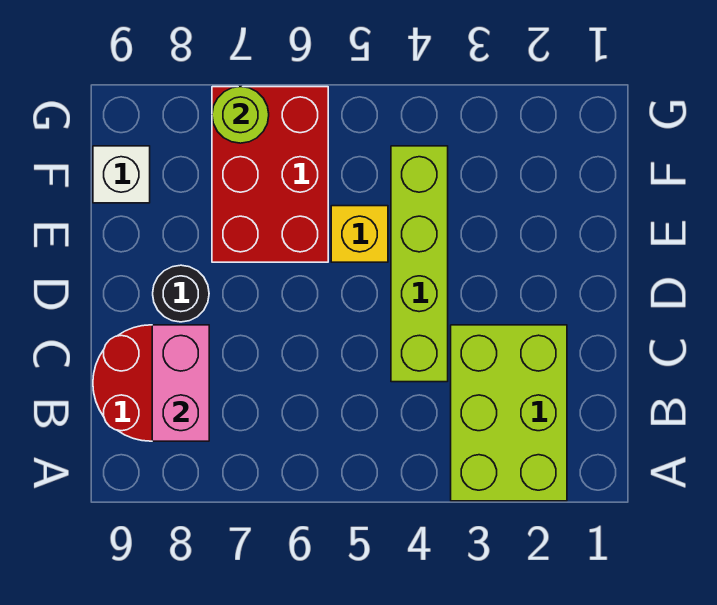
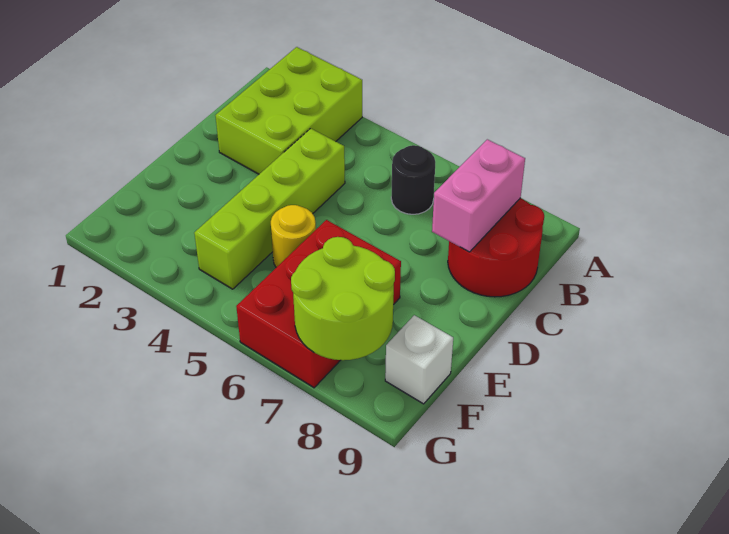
black round brick D8 level 1 -> black round brick B6 level 1
yellow brick E5 level 1 -> yellow round brick E5 level 1
lime round brick G7 level 2 -> lime round brick F7:G8 level 2

